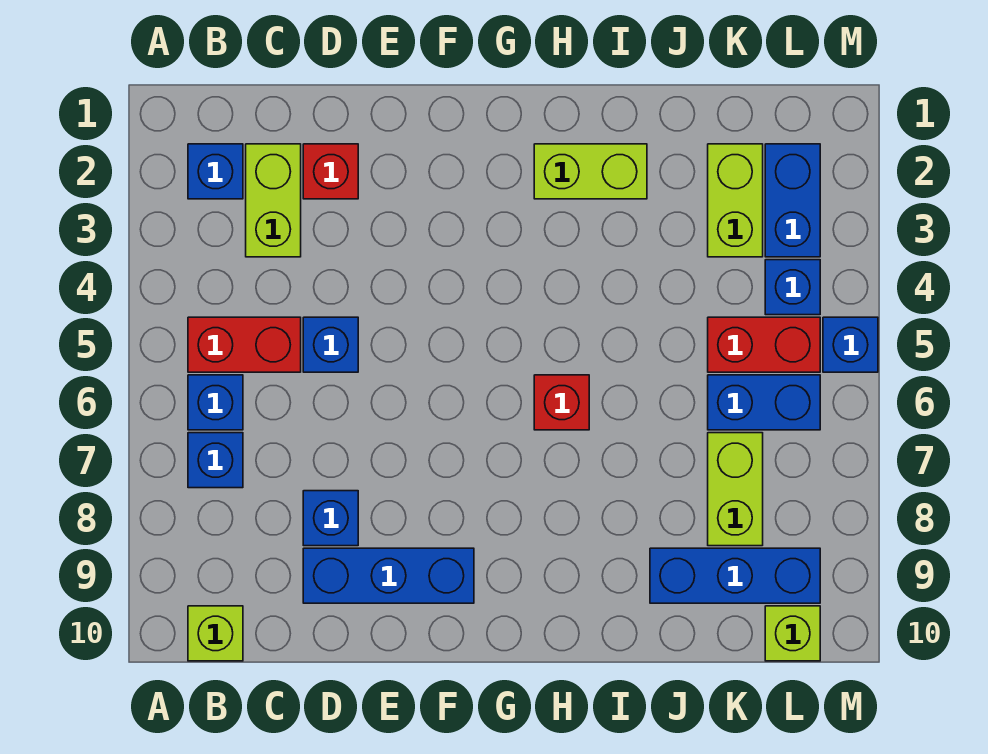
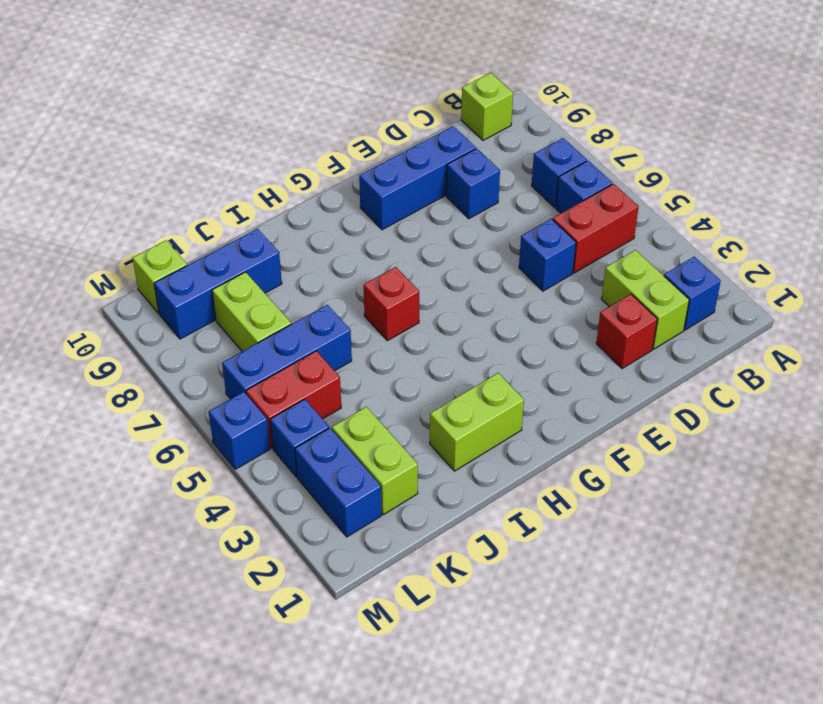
blue brick K6:L6 level 1 -> blue brick J6:L6 level 1

